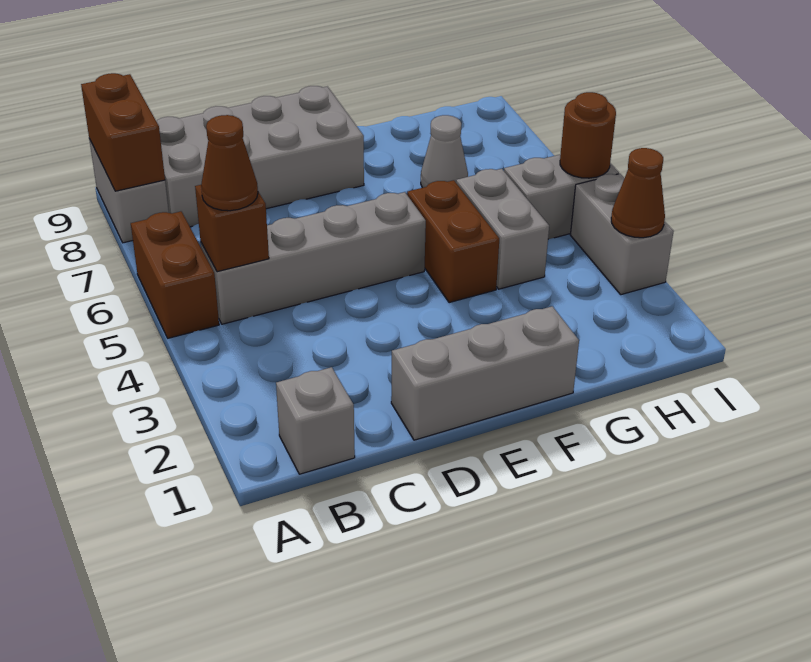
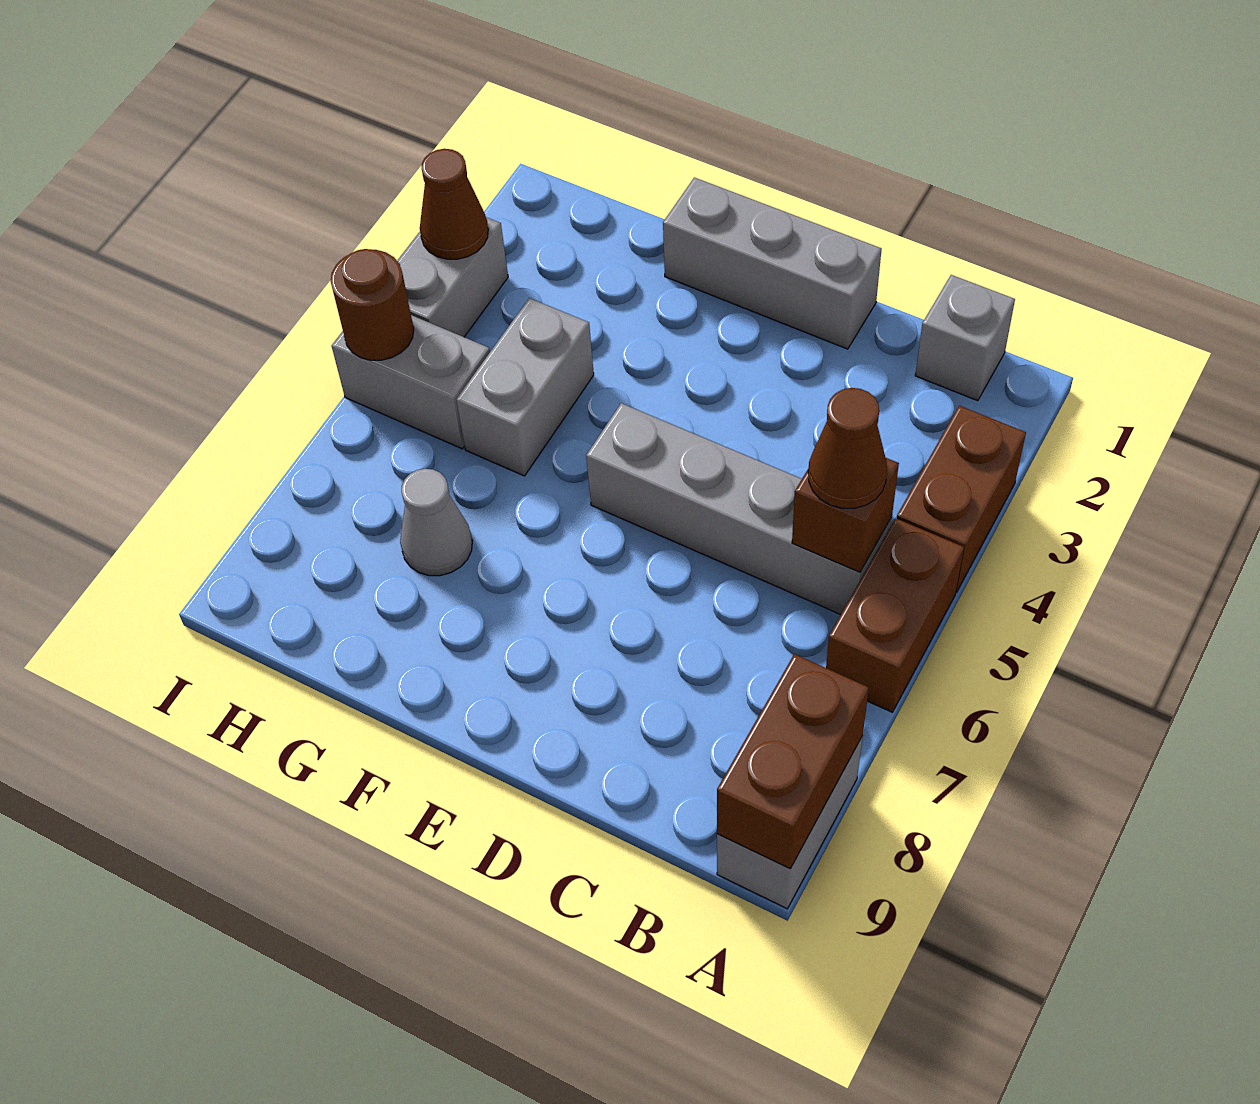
grey brick B8:E9 level 1 -> none
brown brick F4:F5 level 1 -> brown brick A3:A4 level 1

